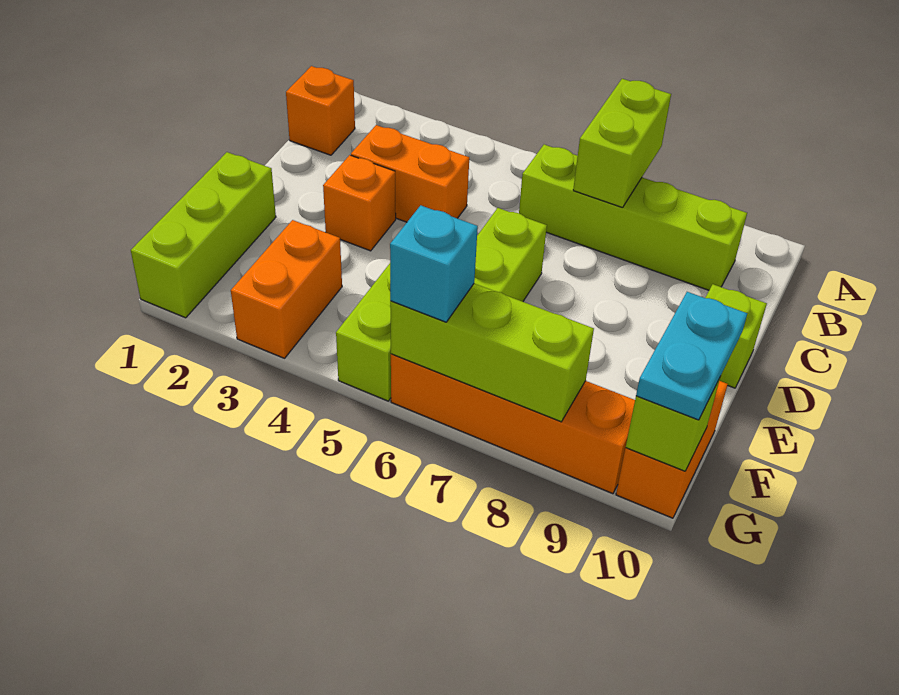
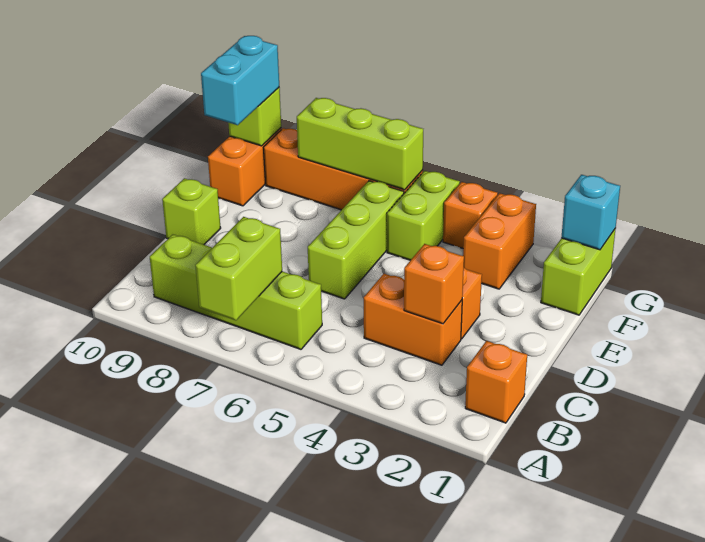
none -> orange brick C3 level 2
lime brick E1:G1 level 1 -> lime brick F1:G1 level 1
cyan plate F10:G10 level 3 -> cyan brick F10:G10 level 3
none -> orange brick G4 level 1
cyan brick G6 level 3 -> cyan brick G1 level 2

